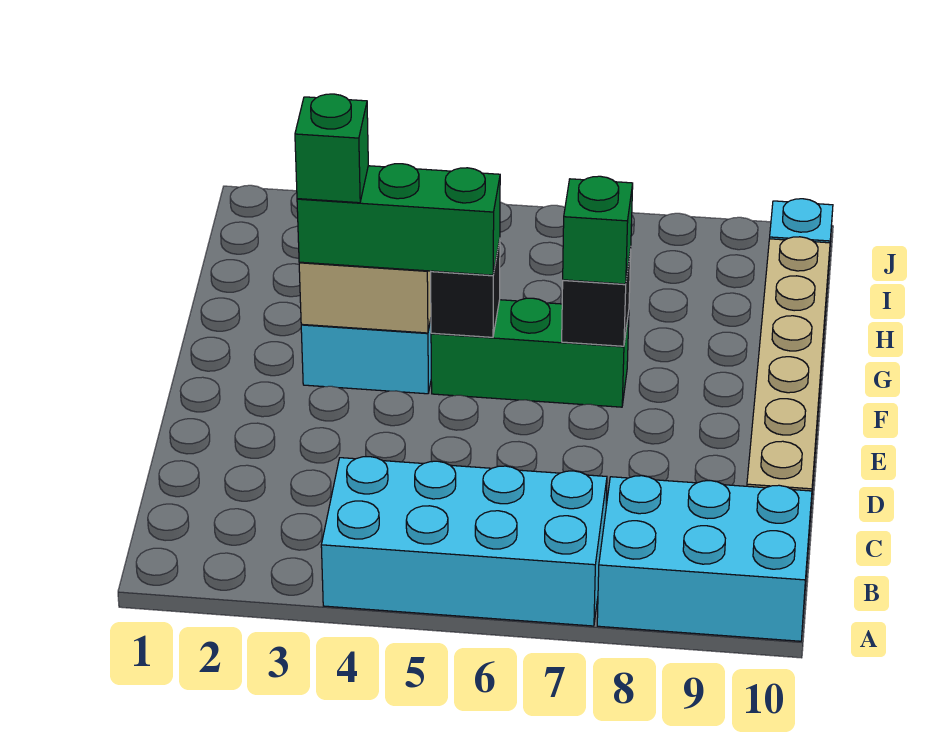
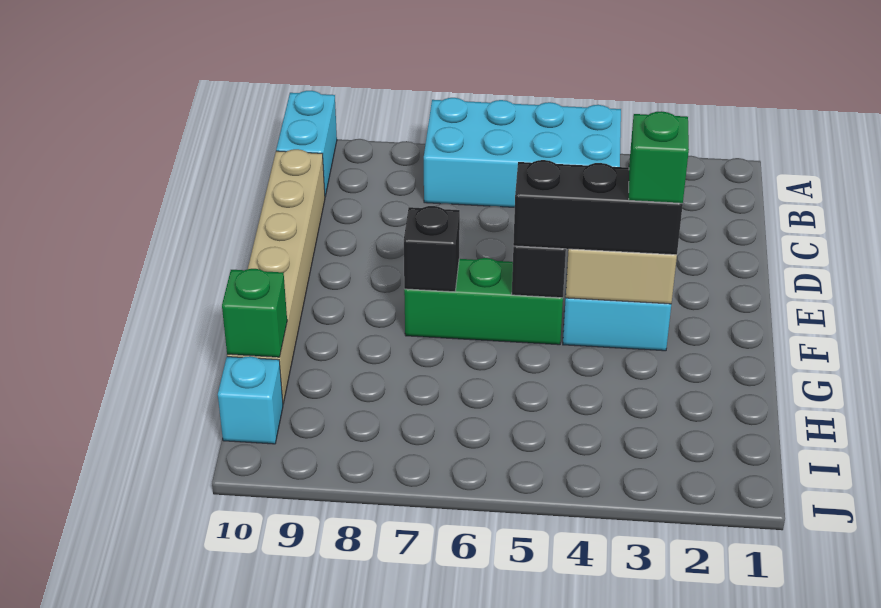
cyan brick A8:B10 level 1 -> cyan brick A10:B10 level 1
green brick F3:F5 level 3 -> black brick F3:F5 level 3
green brick F7 level 3 -> green brick H10 level 2

